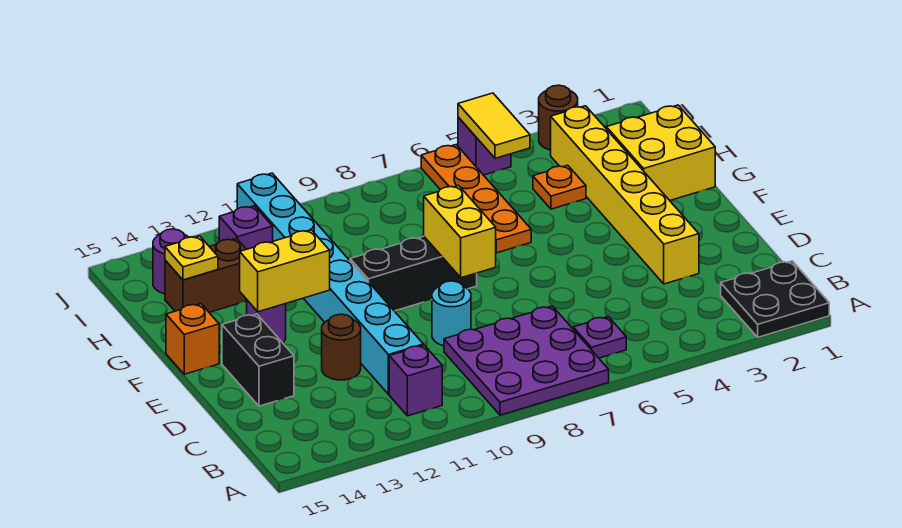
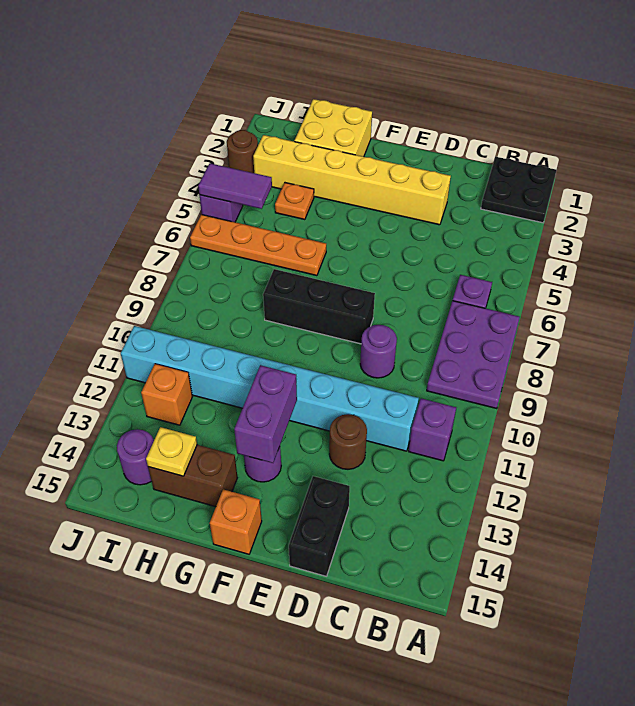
purple plate A7:C9 level 1 -> purple plate A7:B9 level 1
cyan round brick D9 level 1 -> purple round brick D9 level 1
black brick D14:E14 level 1 -> black brick D14:D15 level 1
yellow brick E8:F8 level 2 -> none
black brick F8:F10 level 1 -> black brick E8:G8 level 1
yellow brick F12:F13 level 2 -> purple brick F12:F13 level 2
brown brick H13:H14 level 1 -> brown brick G14:H14 level 1
yellow tile I5:J5 level 2 -> purple tile I5:J5 level 2
purple brick I12 level 1 -> orange brick I12 level 1

